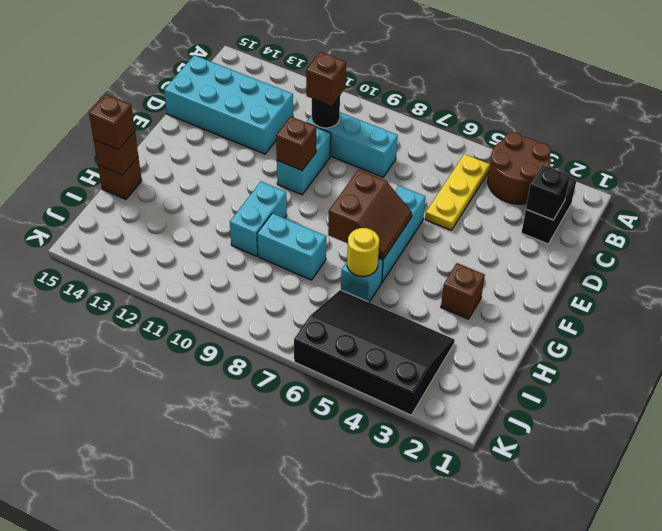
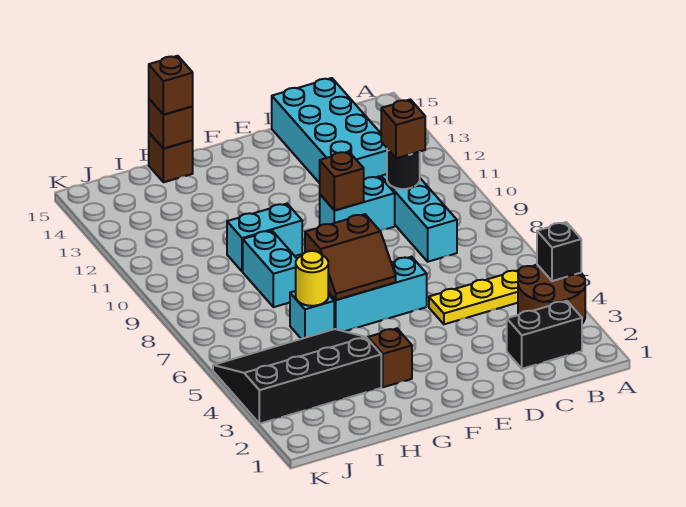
black brick C2 level 2 -> black brick A4 level 2
black slope I3:K6 level 1 top K -> black slope H3:K5 level 1 top 3

